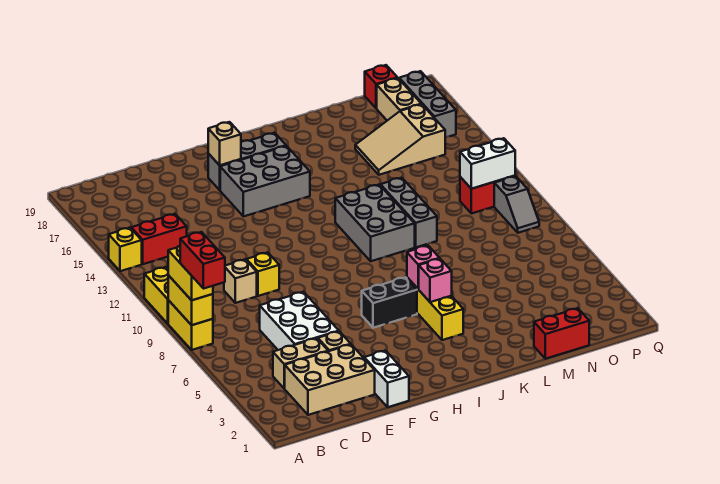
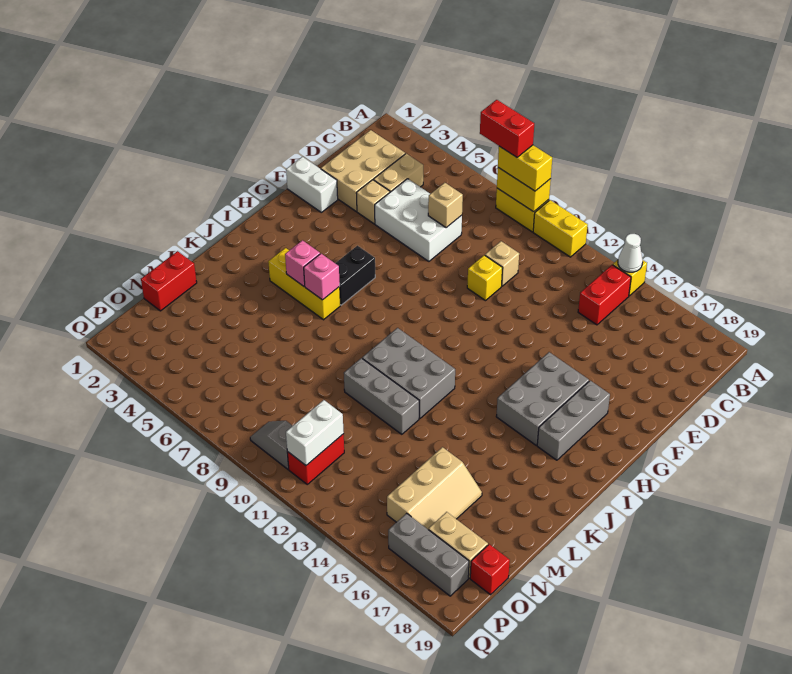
none -> white cone A14 level 2
tan brick G17 level 2 -> tan brick D7 level 2
tan slope M15:O16 level 1 top O -> tan slope M15:O16 level 1 top 15

